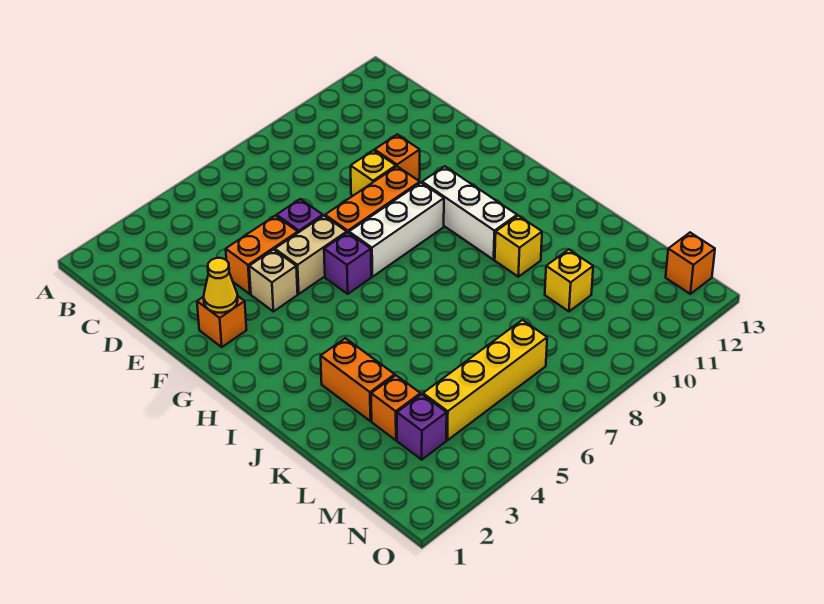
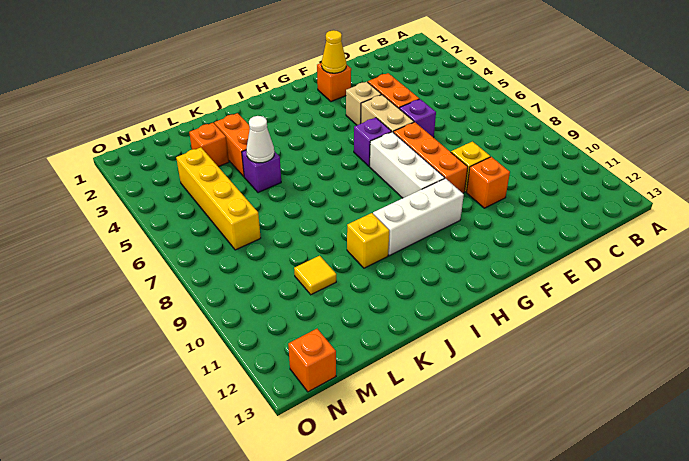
orange brick J3:K3 level 1 -> orange brick K3:K4 level 1
none -> white cone K5 level 2
yellow brick L10 level 1 -> yellow tile L10 level 1
purple brick M3 level 1 -> purple brick K5 level 1

